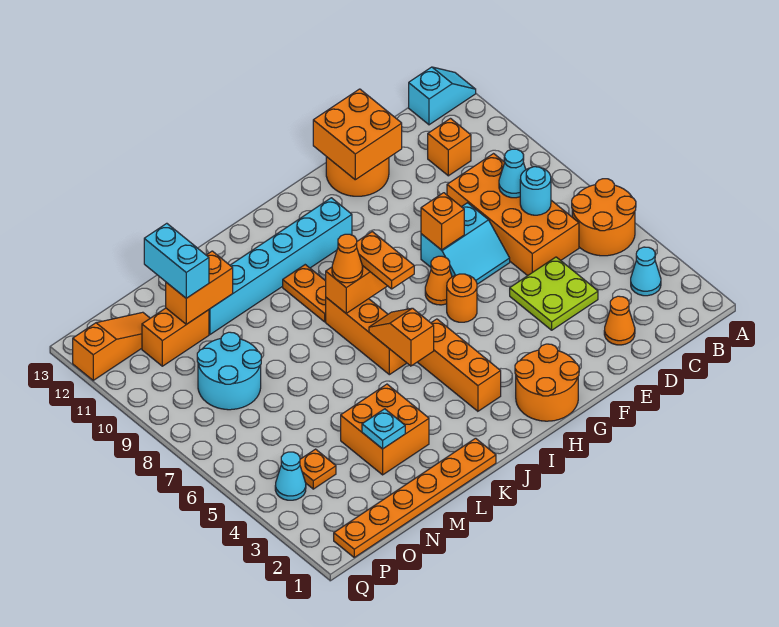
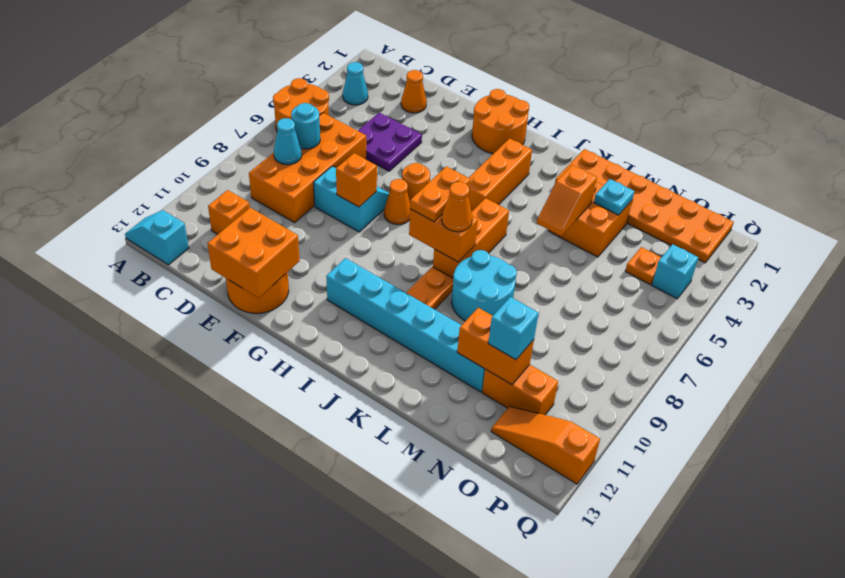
lime plate D4:E5 level 1 -> purple plate D4:E5 level 1
orange slope J5:J6 level 2 top 5 -> orange slope L4:L5 level 2 top 4
orange plate K1:P1 level 1 -> orange plate K1:P2 level 1
cyan round brick N8:O9 level 1 -> cyan round brick K8:L9 level 1
cyan brick N11:N12 level 3 -> cyan brick N11 level 3
cyan cone P4 level 1 -> cyan brick P4 level 1

